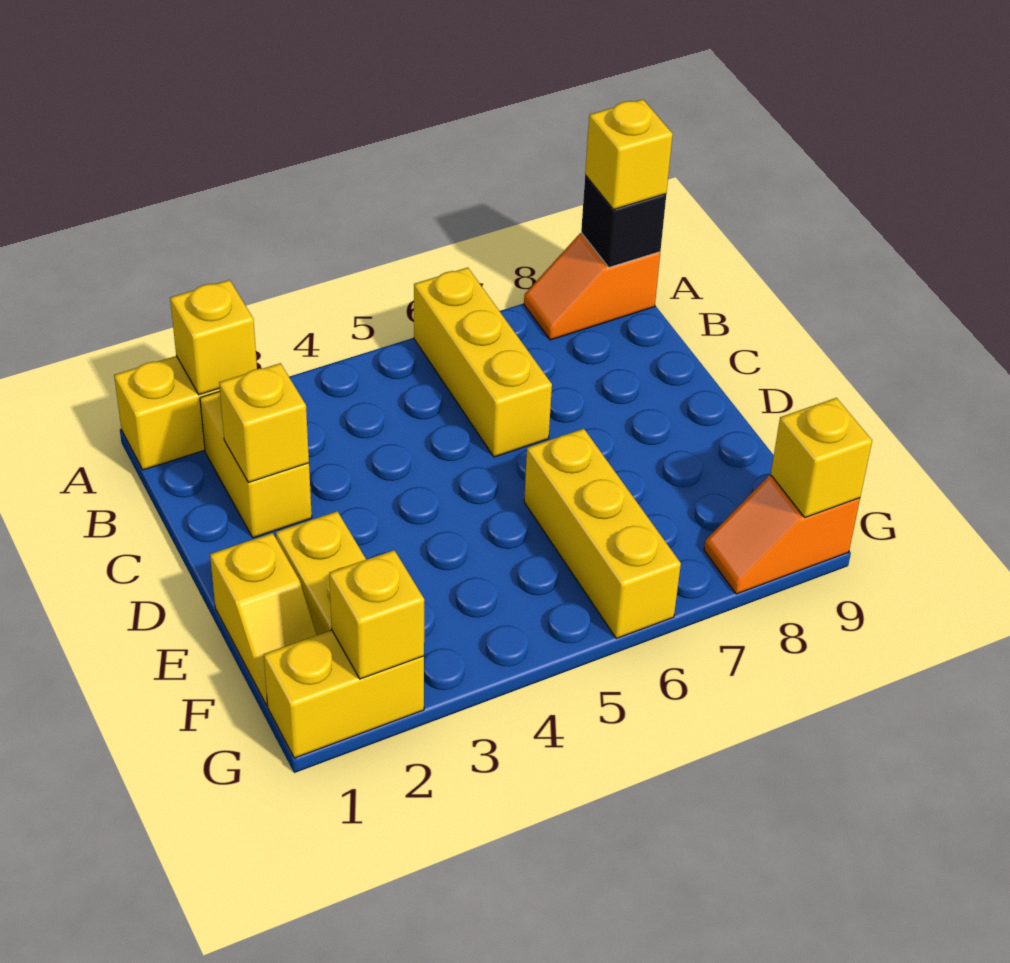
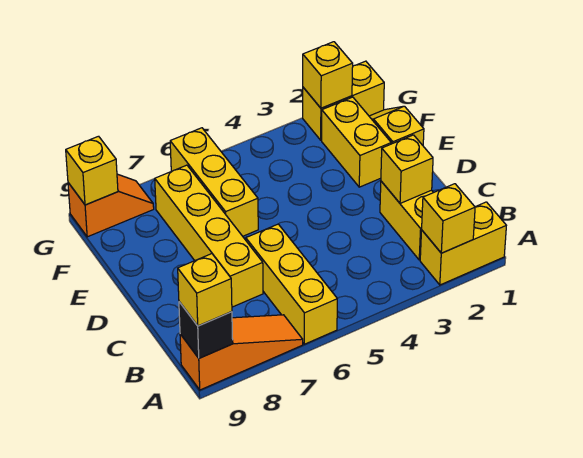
orange slope A8:A9 level 1 top 9 -> orange slope A7:A9 level 1 top 9
none -> yellow brick C7:F7 level 1

